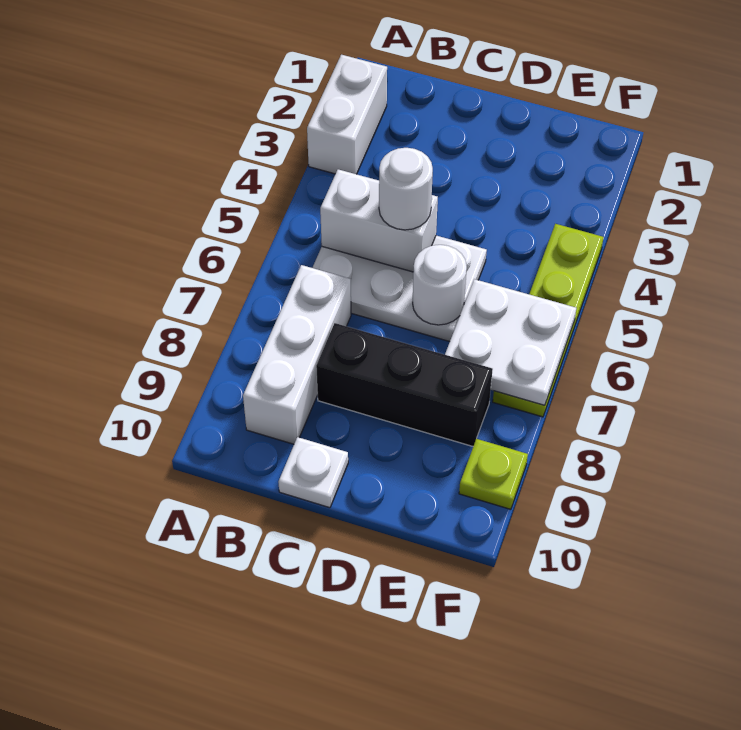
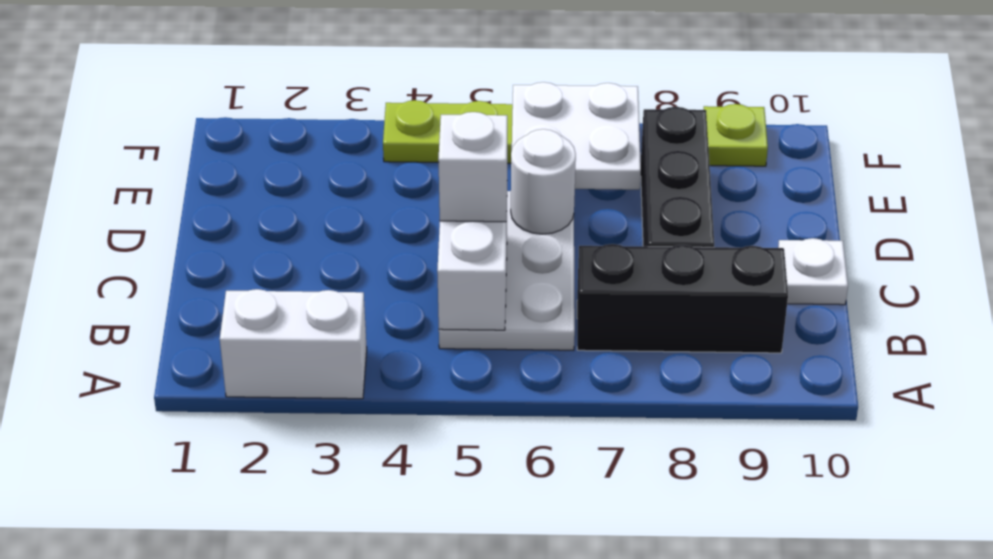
white brick B7:B9 level 1 -> black brick B7:B9 level 1
white round brick C5 level 3 -> white brick C5 level 3

